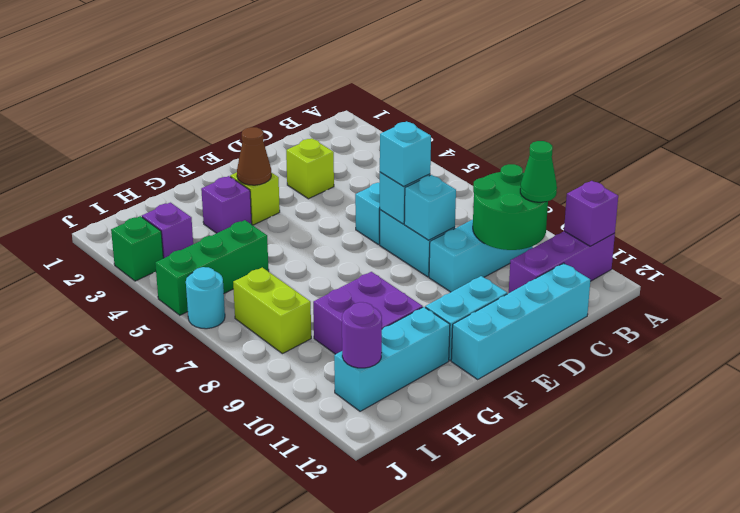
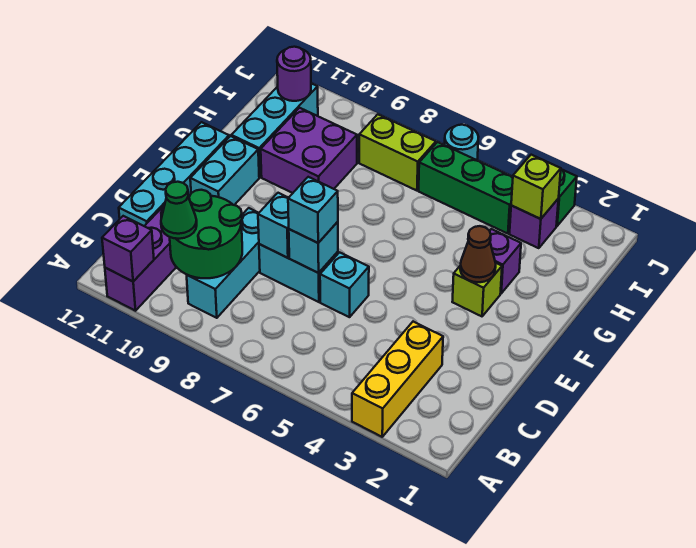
none -> yellow brick A3:C3 level 1
lime brick D3 level 1 -> lime brick I3 level 2
green brick H5:J5 level 1 -> green brick I4:I6 level 1

